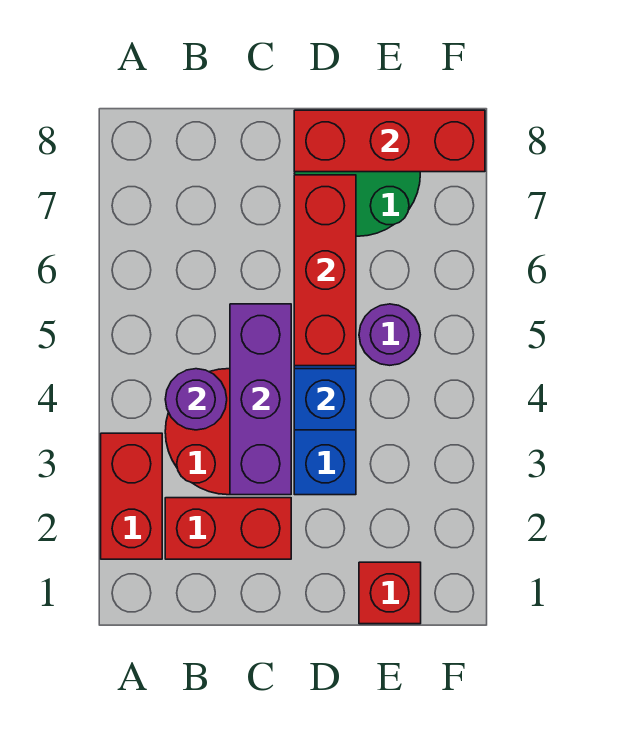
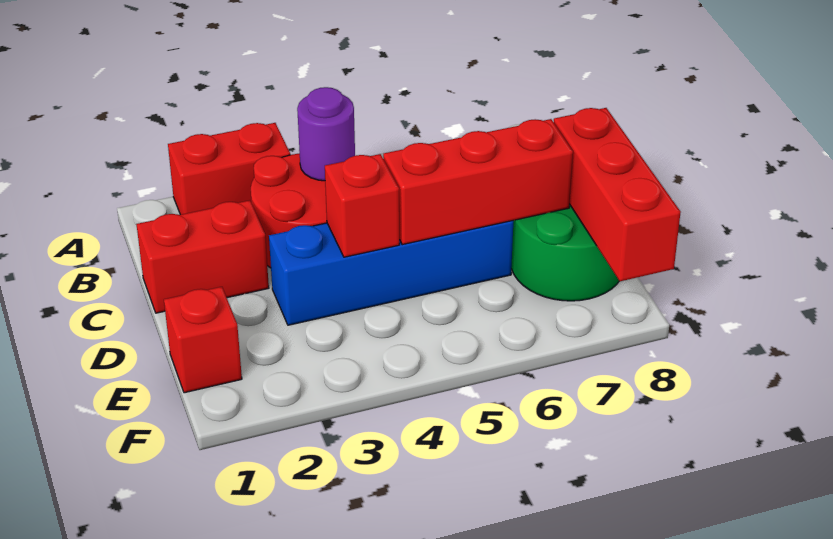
red brick B2:C2 level 1 -> red brick C1:C2 level 1
purple brick C3:C5 level 2 -> none
blue brick D4 level 2 -> red brick D4 level 2
purple round brick E5 level 1 -> none

